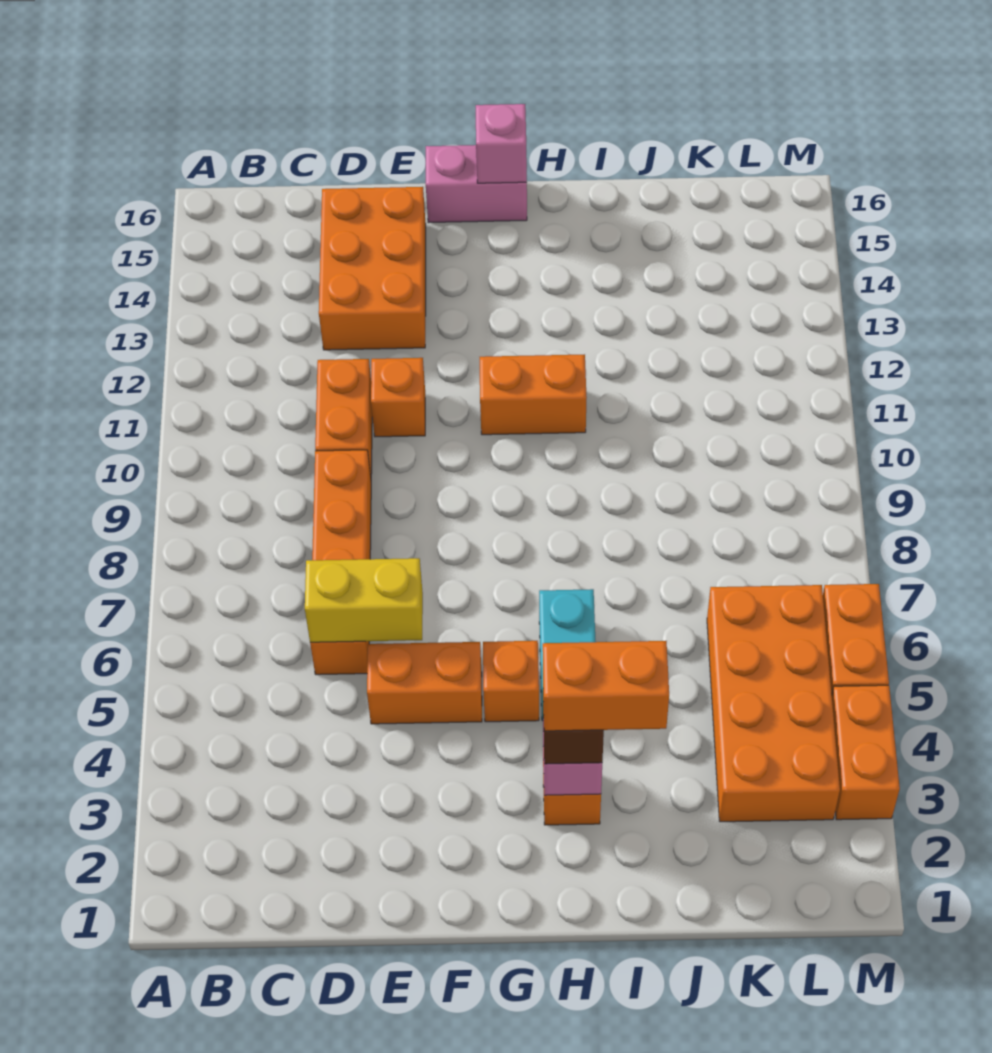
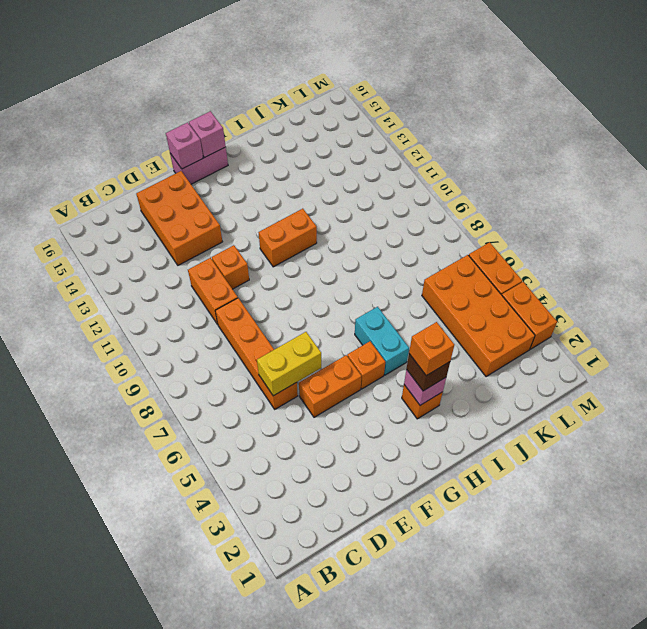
none -> pink brick F16 level 2
orange brick H3:I3 level 4 -> orange brick H3 level 4

